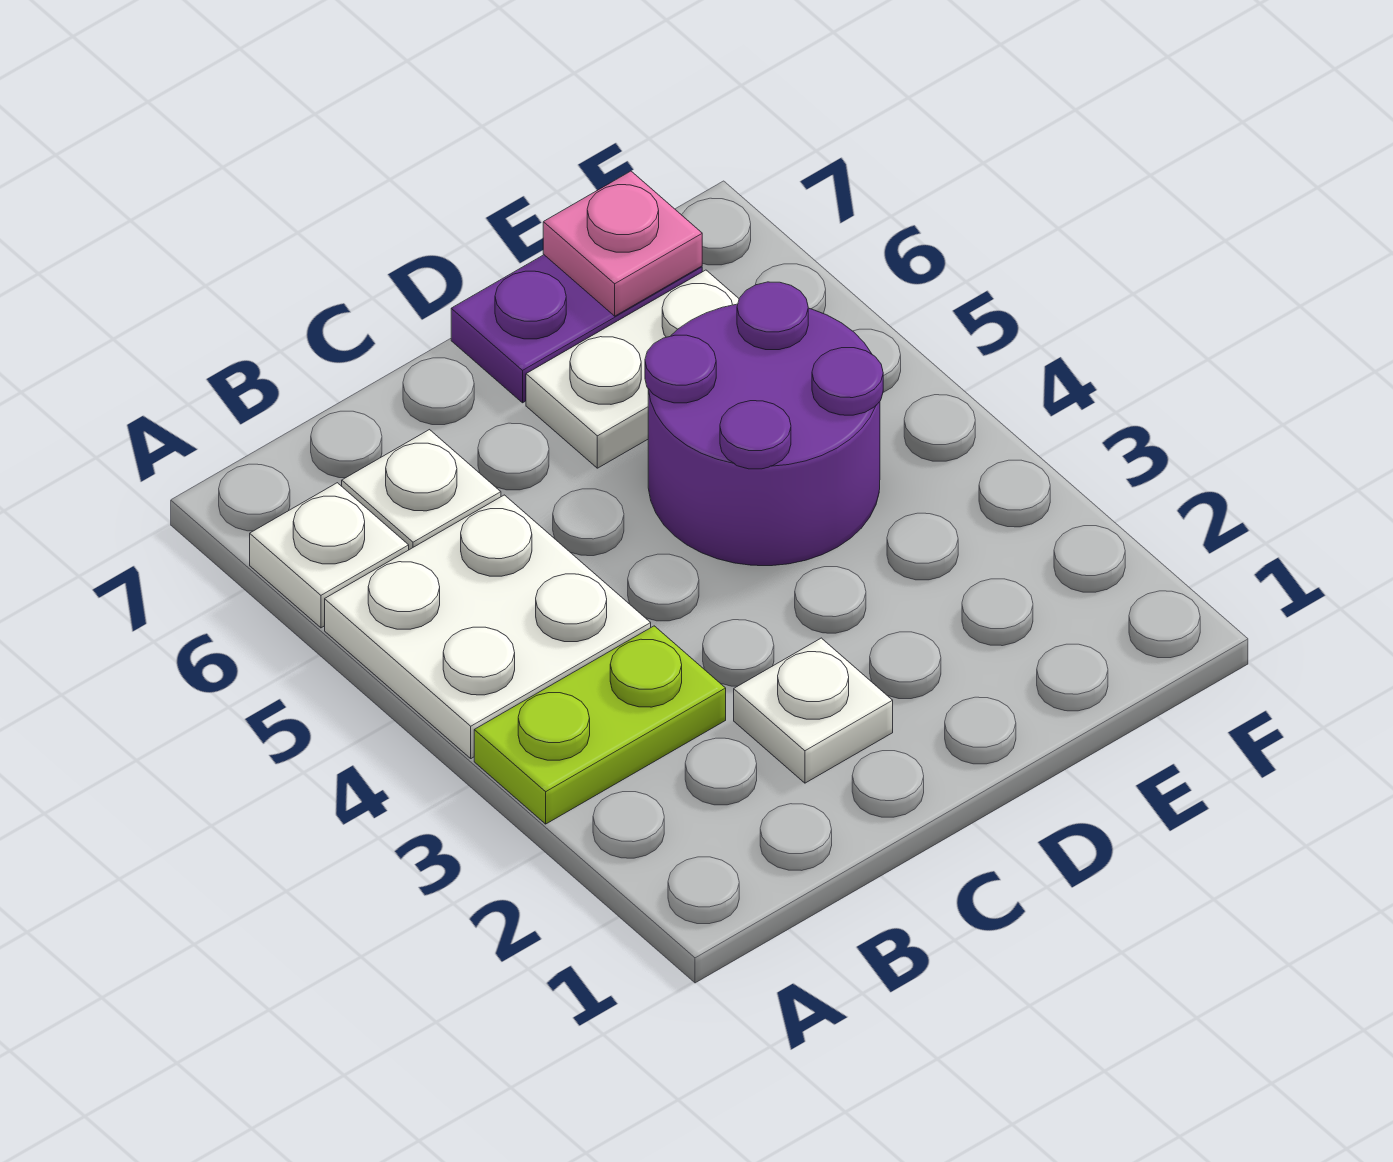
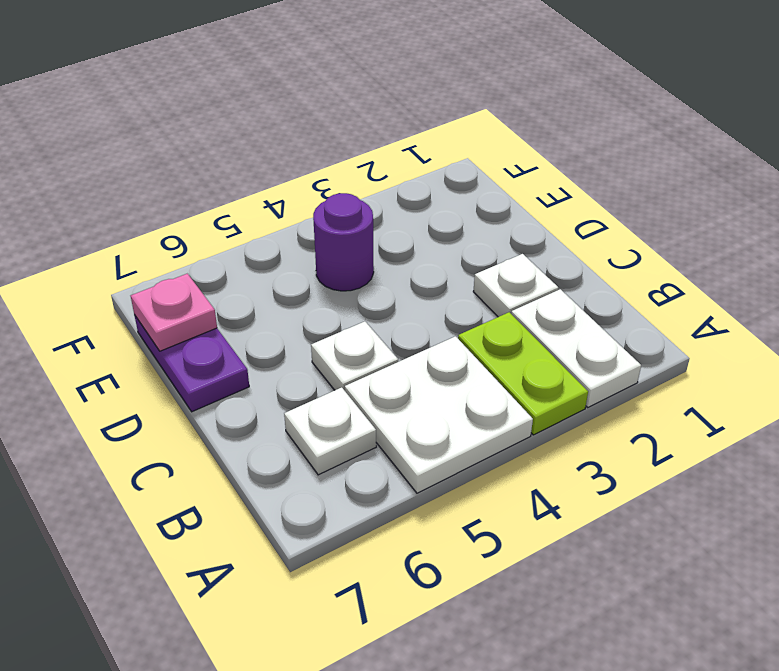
white plate A6 level 1 -> white plate C5 level 1
purple round brick D4:E5 level 1 -> purple round brick E4 level 1
white plate D6:E6 level 1 -> white plate A2:B2 level 1

